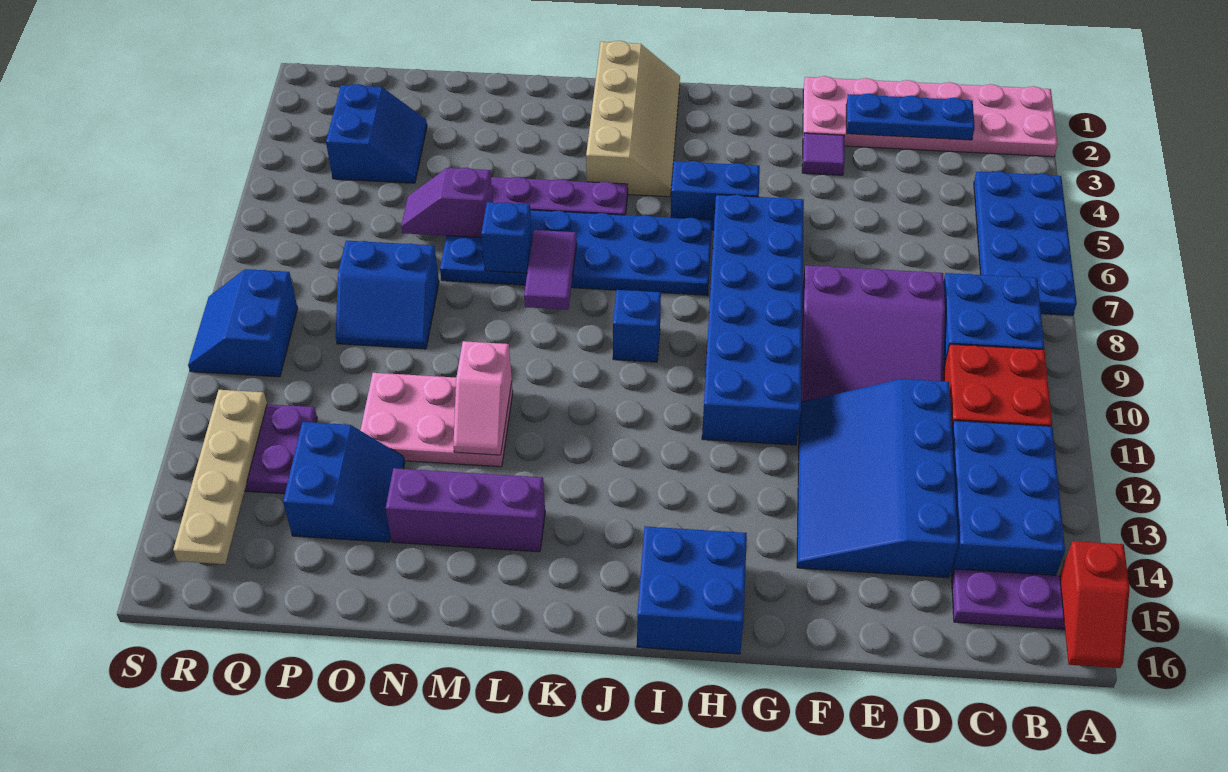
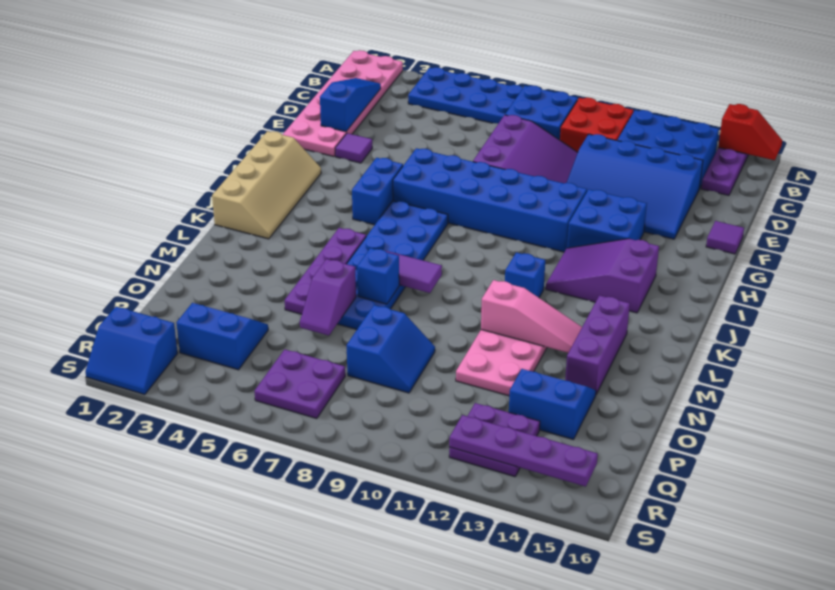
blue plate C2:E2 level 2 -> blue slope C2:E2 level 2 top E
none -> purple tile F16 level 1
blue brick H15:I16 level 1 -> blue brick G12:H13 level 1
none -> purple slope I12:J14 level 1 top 14
tan slope J1:K4 level 1 top K -> tan slope H1:K2 level 1 top 1
blue brick J9 level 1 -> blue brick K11 level 1
pink slope M11:M12 level 2 top 11 -> pink slope M11:M13 level 2 top 11
none -> purple plate Q6:R7 level 1
blue slope R9:S10 level 1 top R -> blue slope R1:S2 level 1 top R
tan plate R12:R15 level 2 -> purple plate R12:R15 level 2

